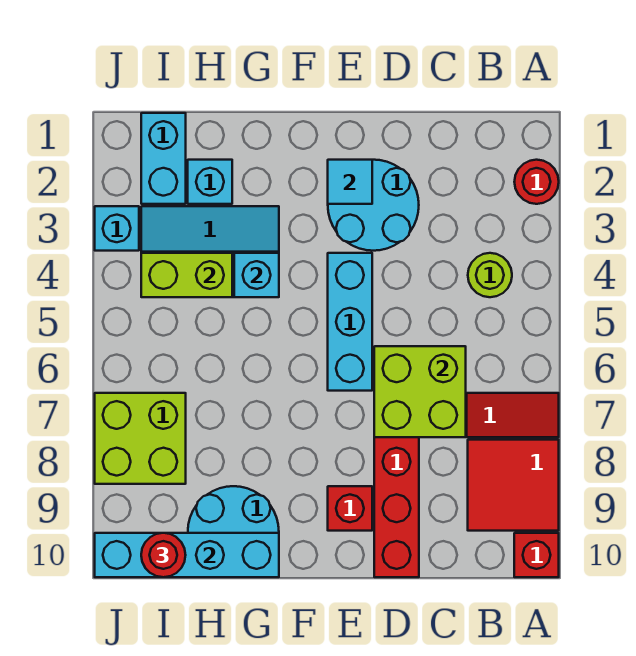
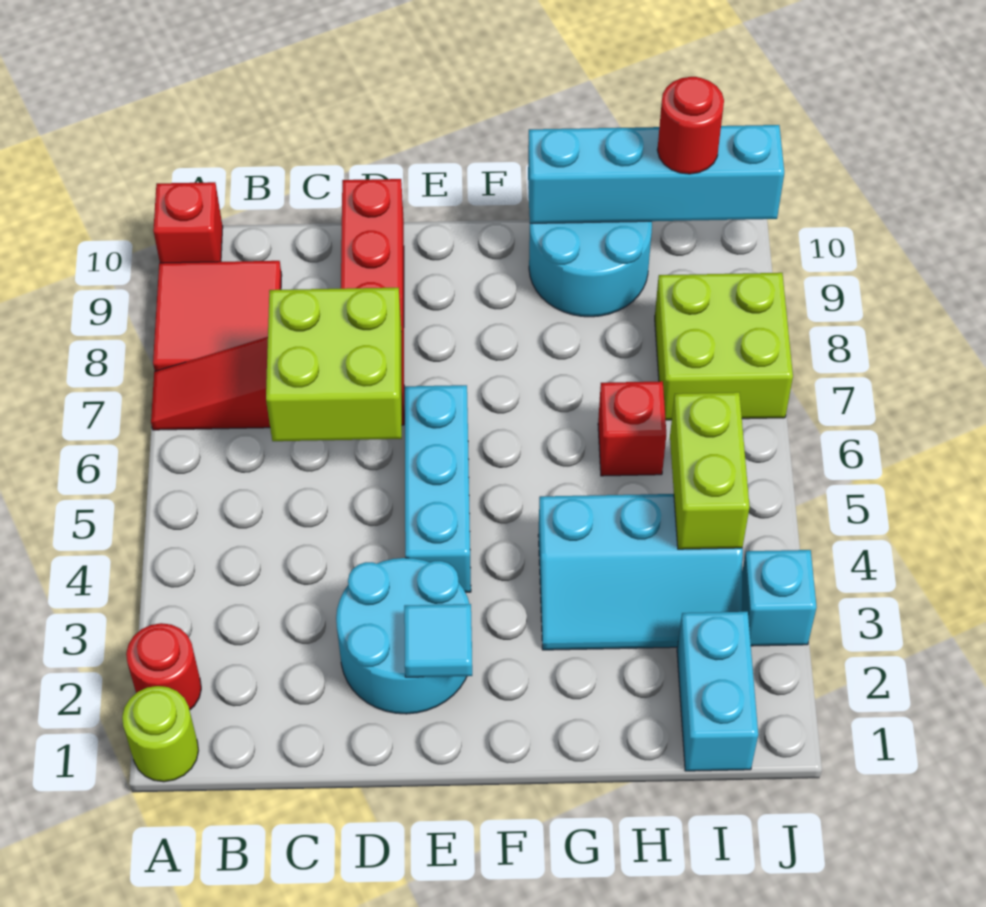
lime round brick B4 level 1 -> lime round brick A1 level 1
red brick E9 level 1 -> red brick H6 level 1
cyan brick G4 level 2 -> none
cyan brick H2 level 1 -> none
lime brick H4:I4 level 2 -> lime brick I4:I5 level 2

